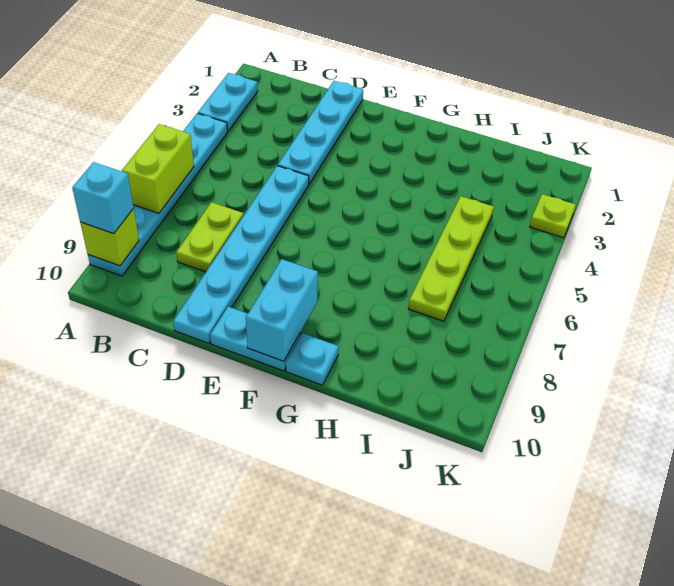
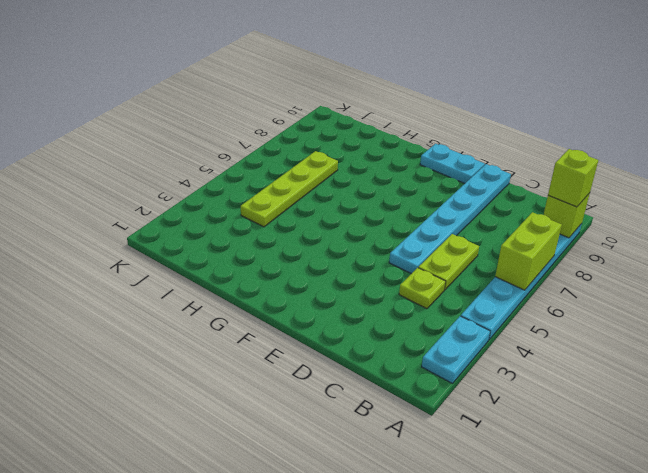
cyan brick A9 level 3 -> lime brick A9 level 3
lime plate C7:C8 level 1 -> lime plate C5:C6 level 1
cyan plate D1:D4 level 1 -> none
cyan brick F9:F10 level 2 -> none
cyan plate G10 level 1 -> none
lime plate K3 level 1 -> lime plate C4 level 1

